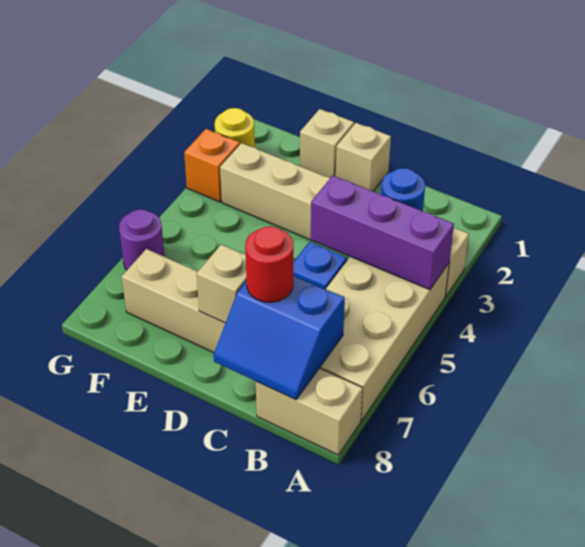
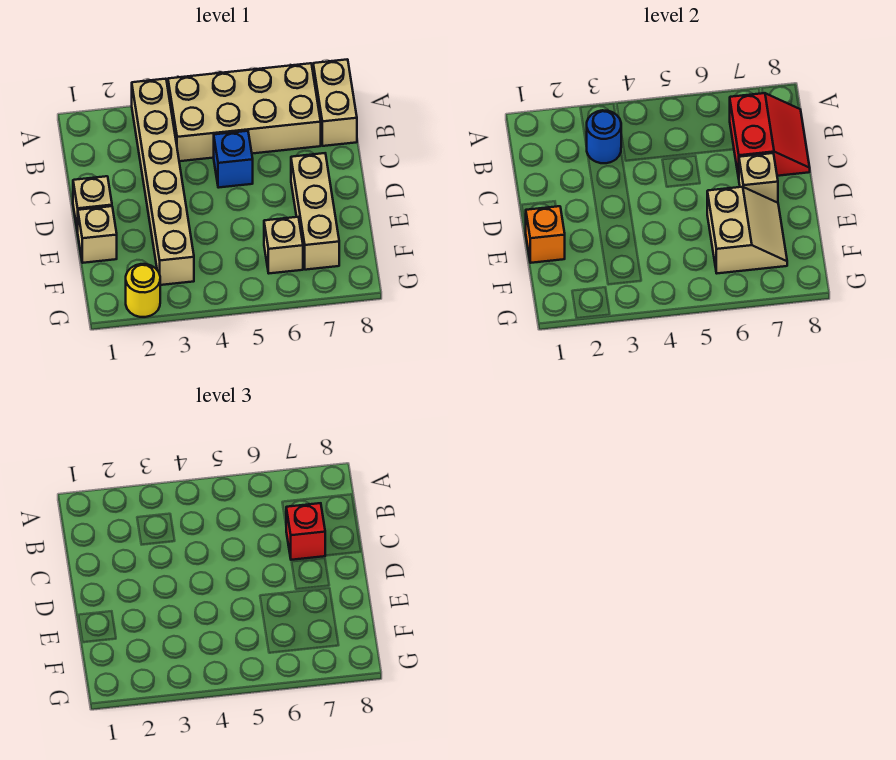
purple brick A4:C4 level 2 -> none
blue slope B7:C8 level 2 top 7 -> red slope B7:C8 level 2 top 7
red round brick C7 level 3 -> red brick C7 level 3
none -> tan slope E6:F7 level 2 top 6
none -> tan brick F6 level 1
orange brick G3 level 1 -> orange brick E1 level 2
purple round brick G6 level 1 -> none

